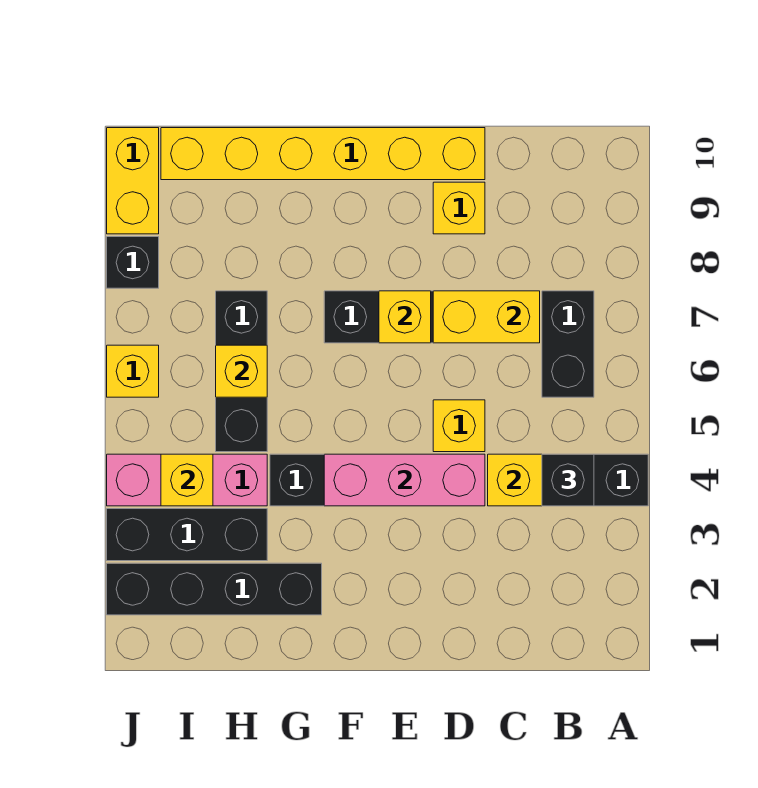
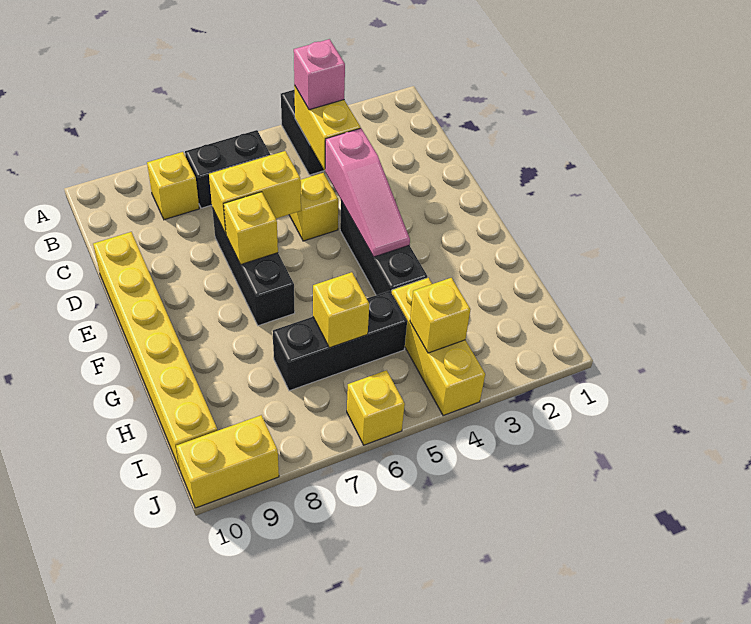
black brick B4 level 3 -> pink brick B4 level 3
yellow brick C7:D7 level 2 -> yellow brick D6:D7 level 2
pink brick D4:F4 level 2 -> pink slope D4:F4 level 2 top D
yellow brick D9 level 1 -> yellow brick B8 level 1
black brick G2:J2 level 1 -> none
black brick H3:J3 level 1 -> none
pink brick H4:J4 level 1 -> yellow brick H4:J4 level 1
black brick J8 level 1 -> none

